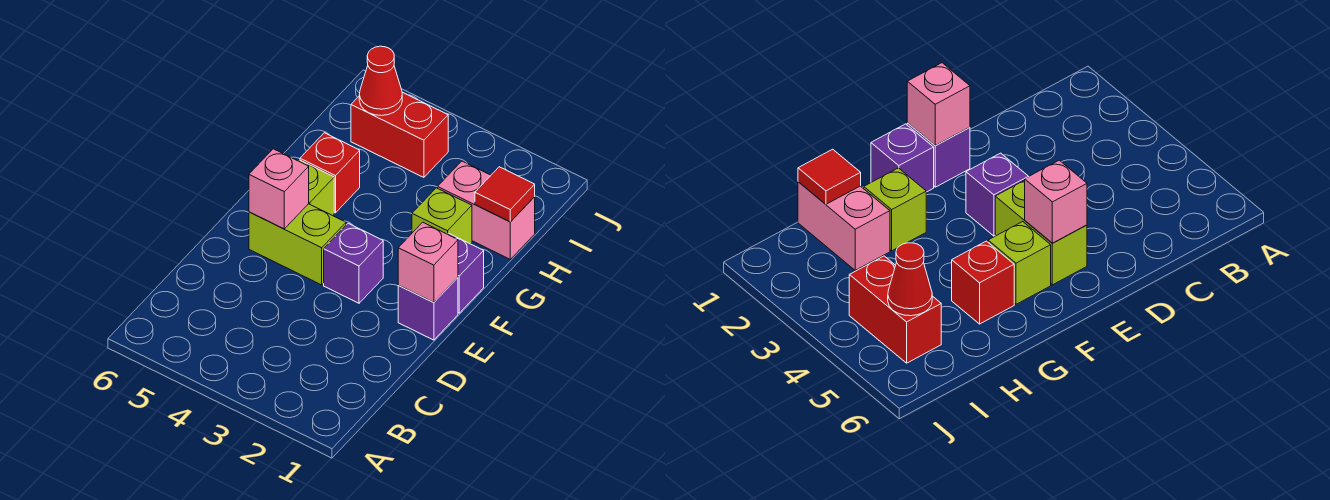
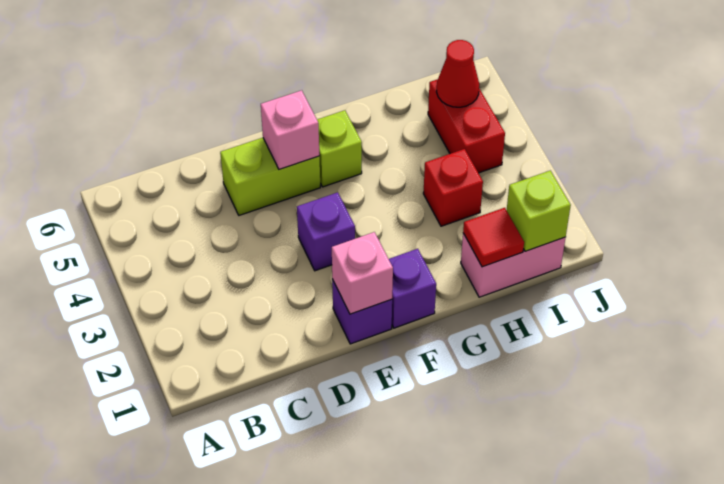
lime brick E4:E5 level 1 -> lime brick D5:E5 level 1
lime brick G2 level 1 -> lime brick I1 level 2
red brick G5 level 1 -> red brick H3 level 1
pink brick H1:H2 level 1 -> pink brick H1:I1 level 1

